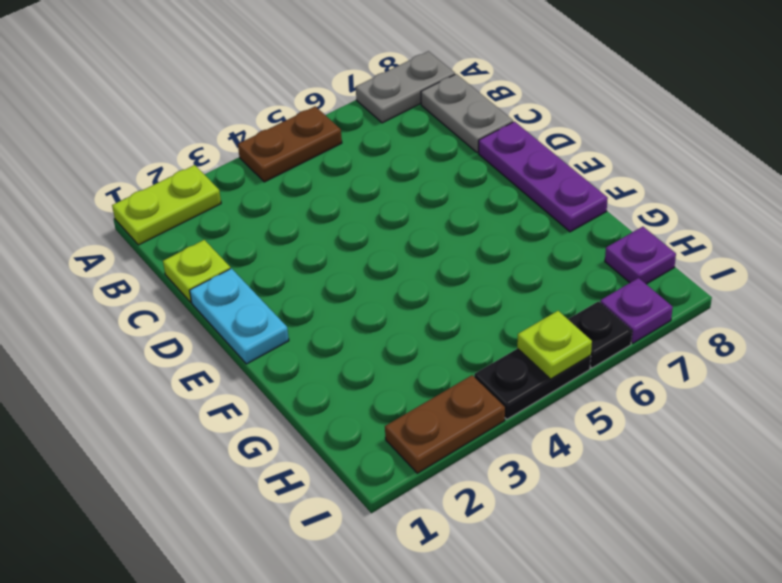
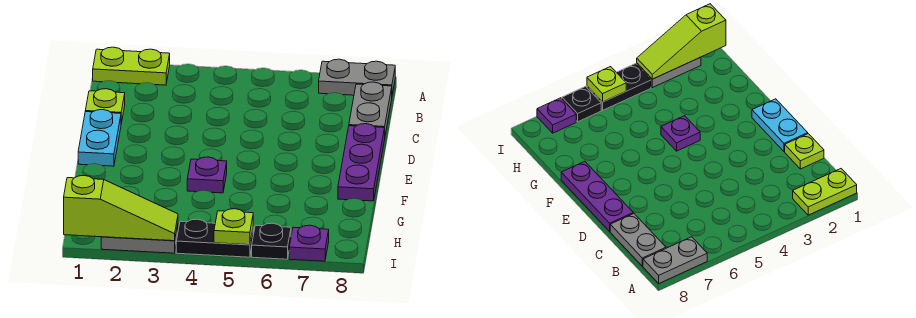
brown plate A4:A5 level 1 -> none
purple plate H8 level 1 -> purple plate F4 level 1
none -> lime slope I1:I3 level 2 top 1
brown plate I2:I3 level 1 -> grey plate I2:I3 level 1

